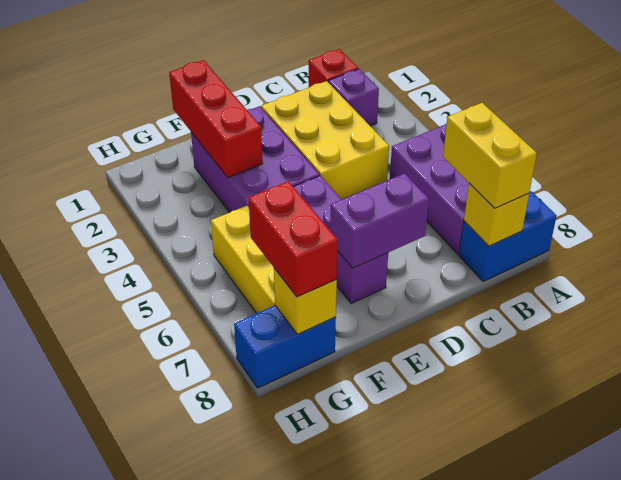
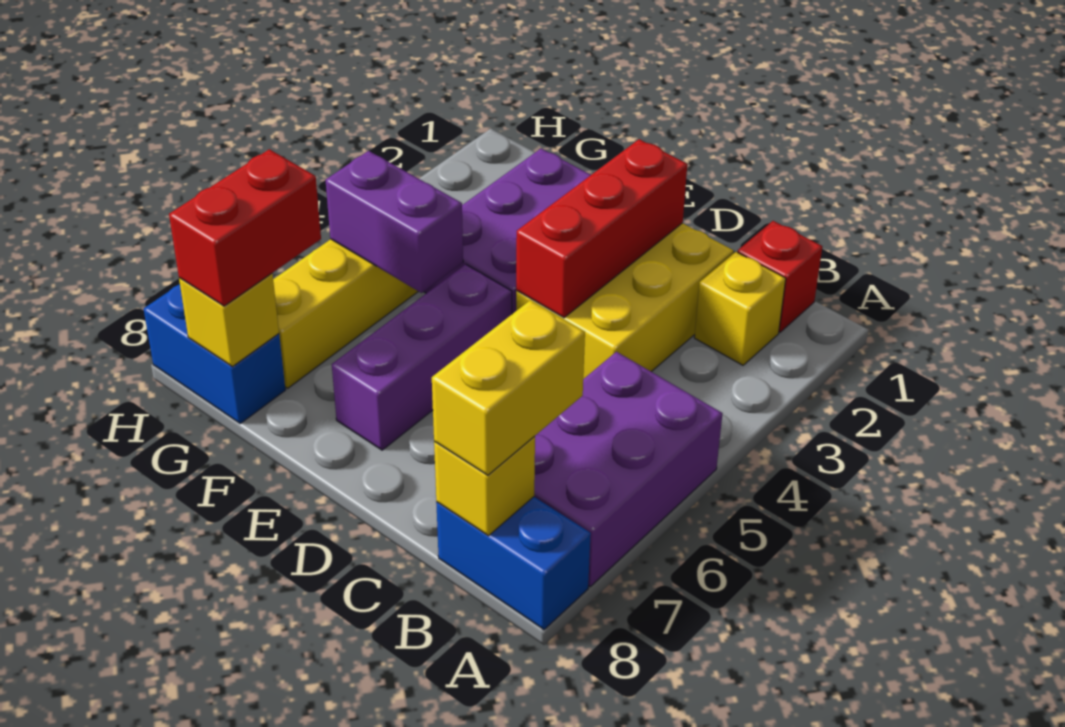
purple brick B2 level 1 -> yellow brick B2 level 1
purple brick D7:E7 level 2 -> purple brick F5:G5 level 2
red brick F1:F3 level 2 -> red brick D2:D4 level 2

